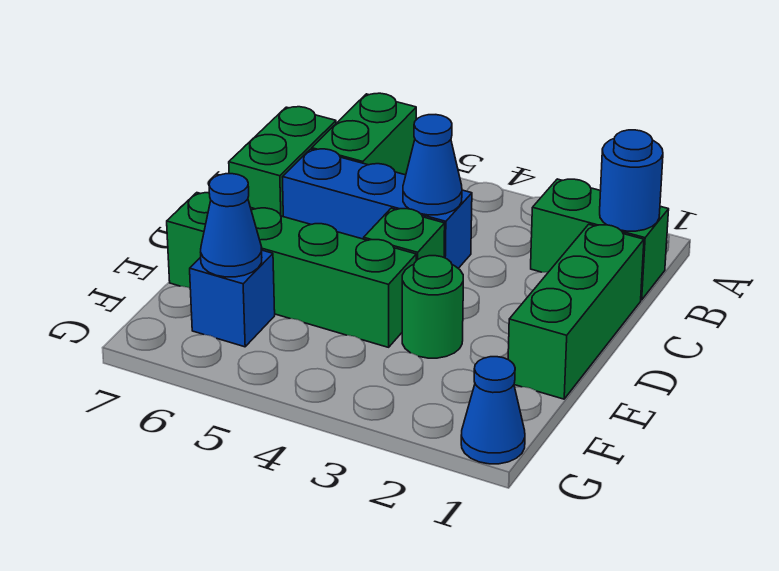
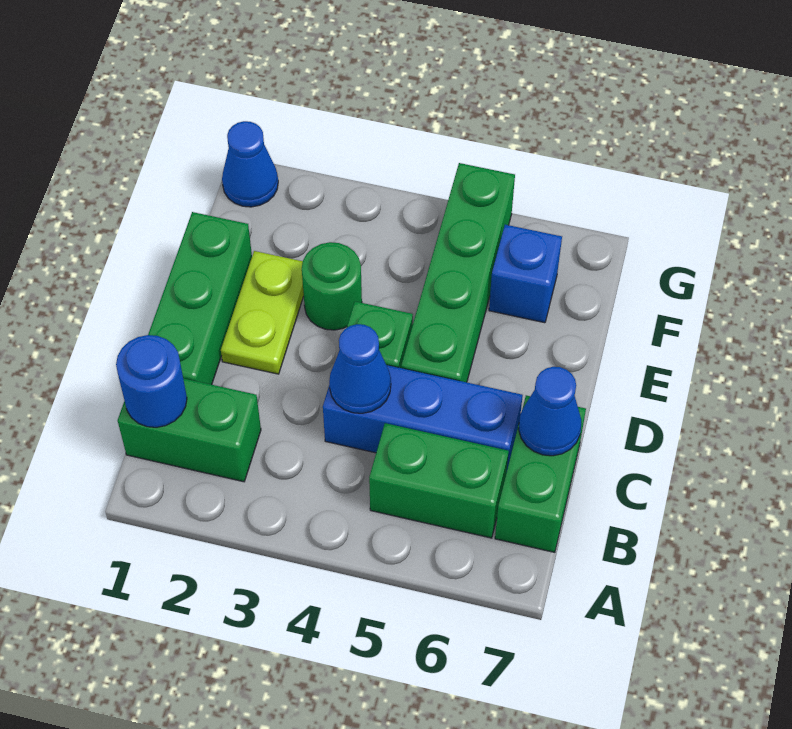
green brick A6:B6 level 1 -> green brick B5:B6 level 1
none -> lime plate D2:E2 level 1
green brick E4:E7 level 1 -> green brick D5:G5 level 1
blue cone F6 level 2 -> blue cone C7 level 2

